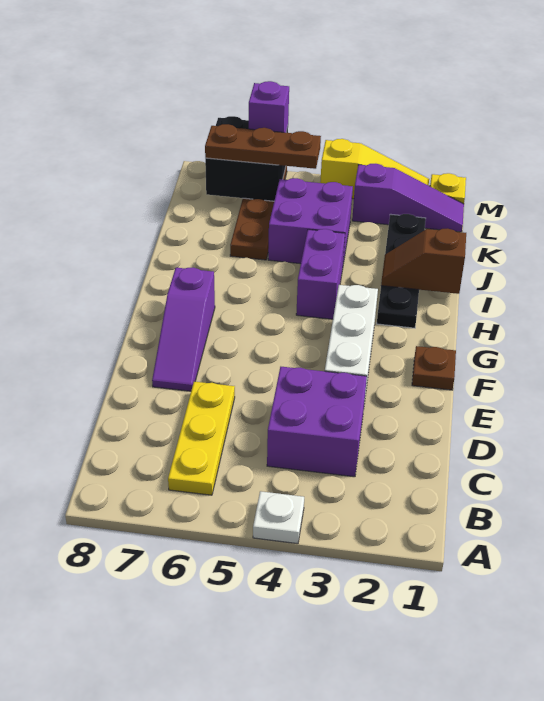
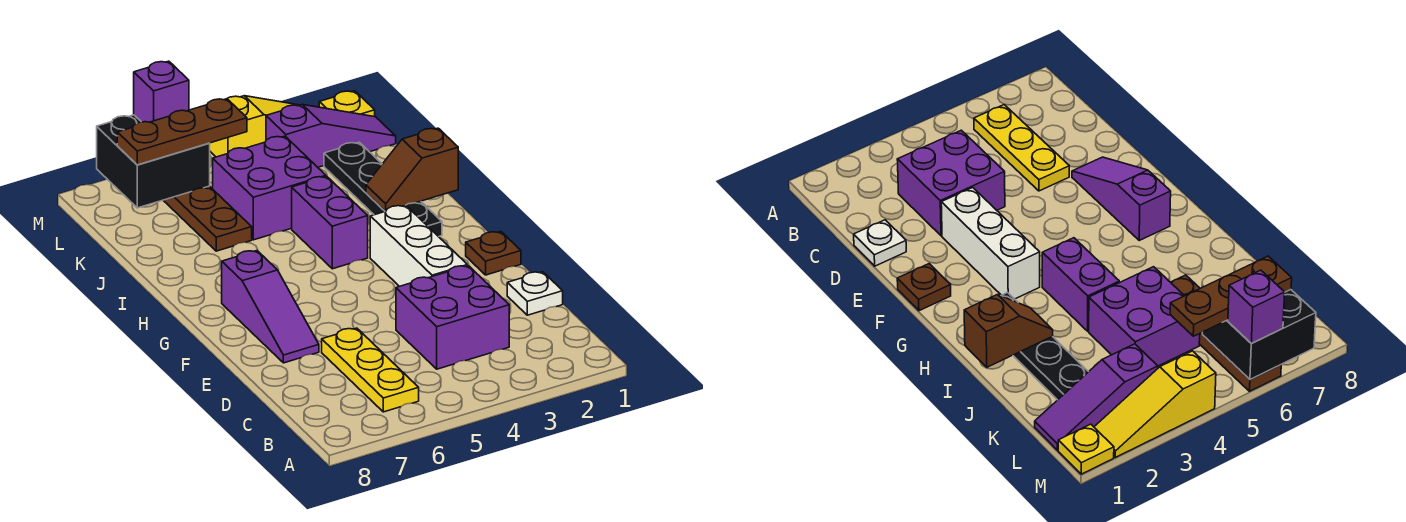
white plate A4 level 1 -> white plate D1 level 1

